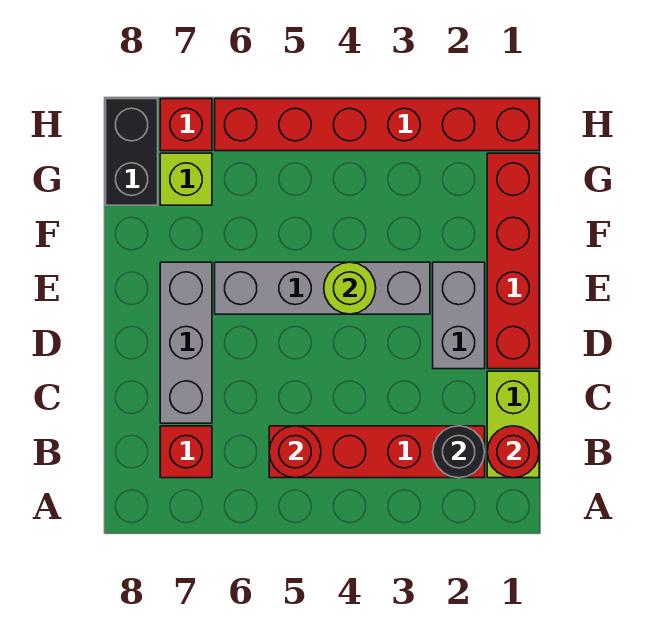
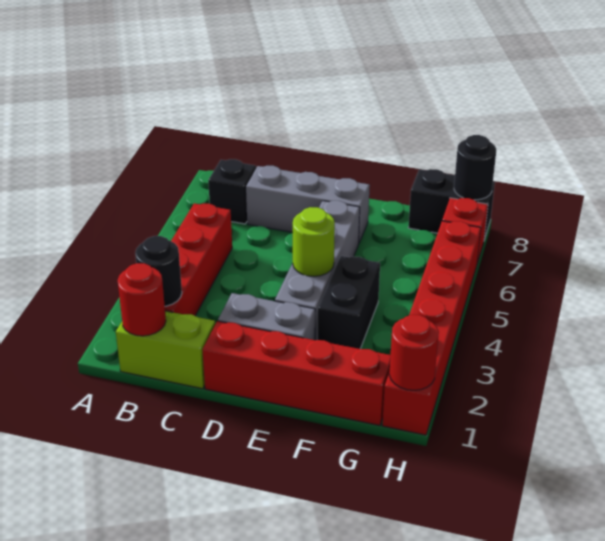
red round brick B5 level 2 -> red round brick H1 level 2
red brick B7 level 1 -> black brick B7 level 1
none -> black brick F3:F4 level 1
lime brick G7 level 1 -> none
none -> black round brick H8 level 2

